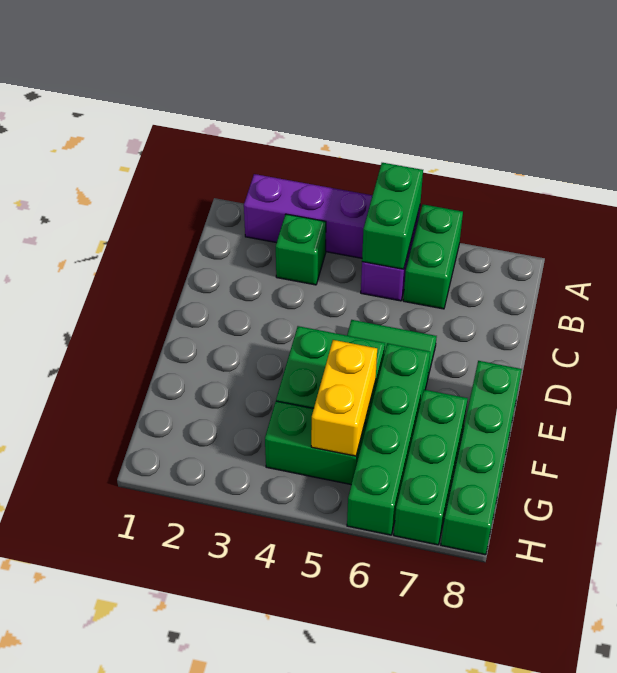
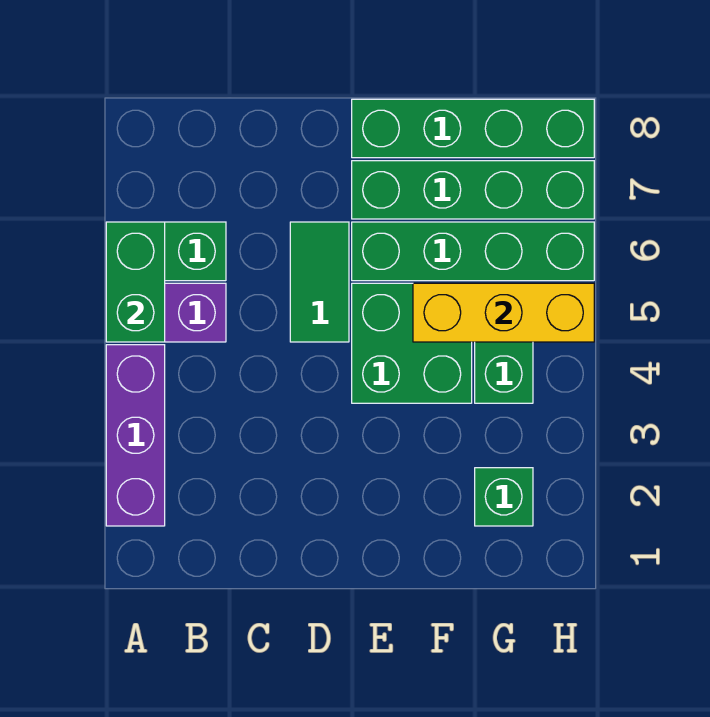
green brick A5:B5 level 2 -> green brick A5:A6 level 2
green brick B3 level 1 -> green brick G2 level 1
yellow brick F5:G5 level 2 -> yellow brick F5:H5 level 2
green brick F7:H7 level 1 -> green brick E7:H7 level 1

